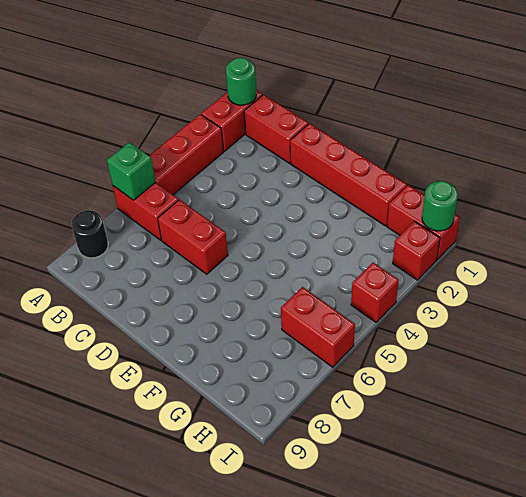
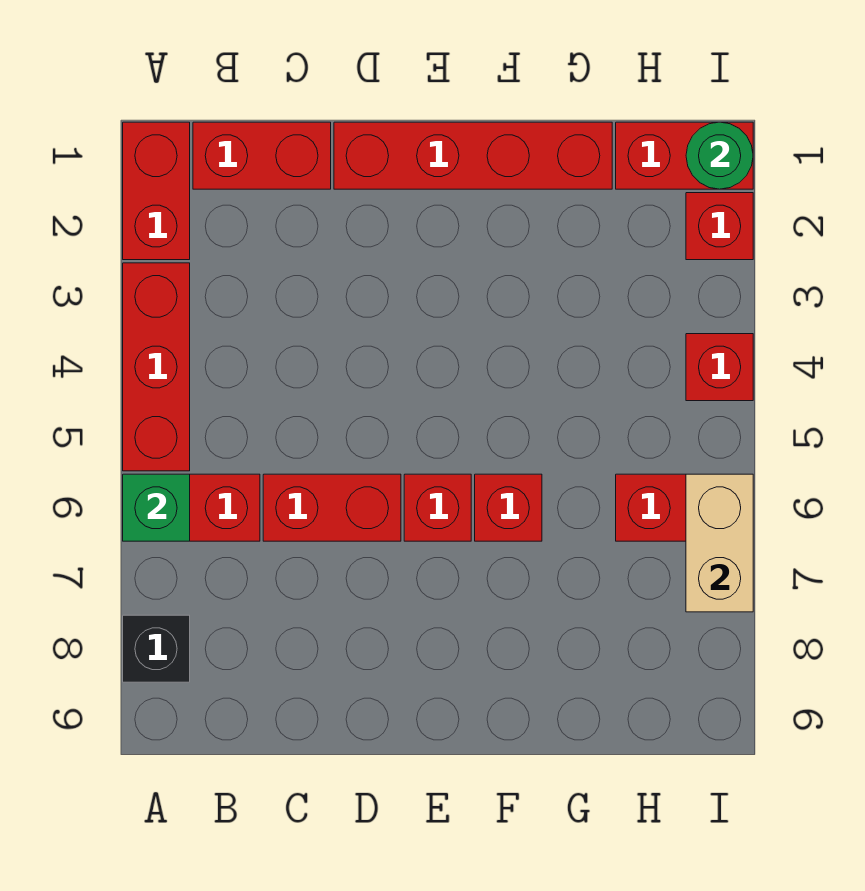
green round brick A1 level 2 -> none
black round brick A8 level 1 -> black brick A8 level 1
none -> red brick E6 level 1
none -> red brick F6 level 1
none -> tan brick I6:I7 level 2

